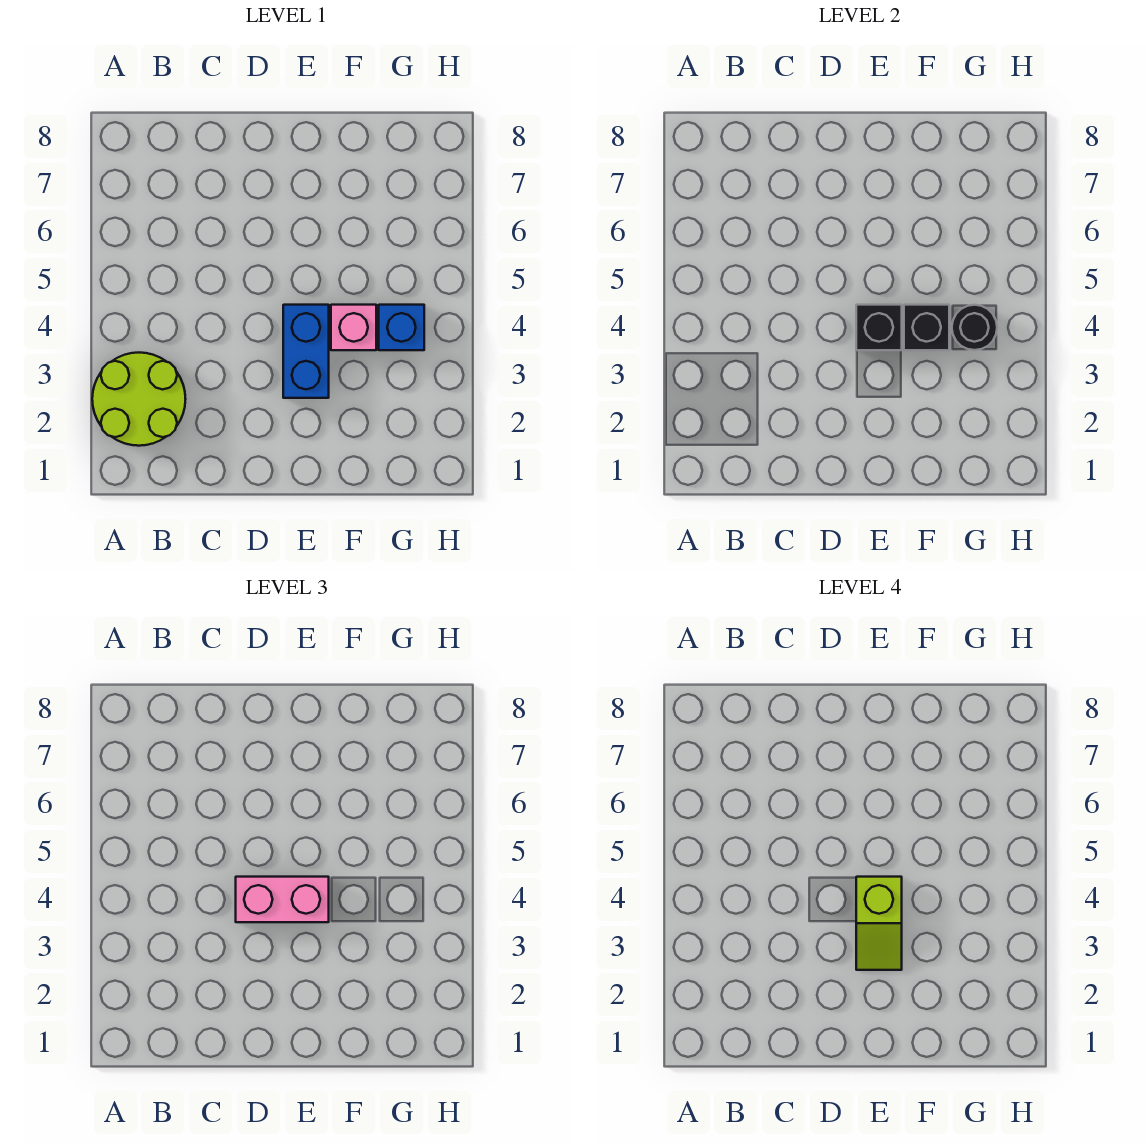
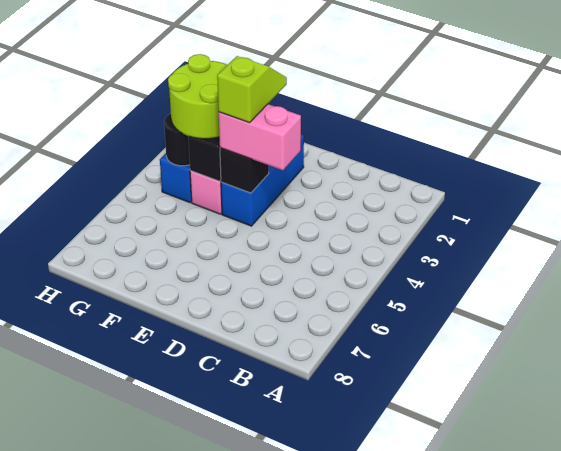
lime round brick A2:B3 level 1 -> lime round brick F3:G4 level 3
blue brick E3:E4 level 1 -> blue brick E2:E4 level 1

